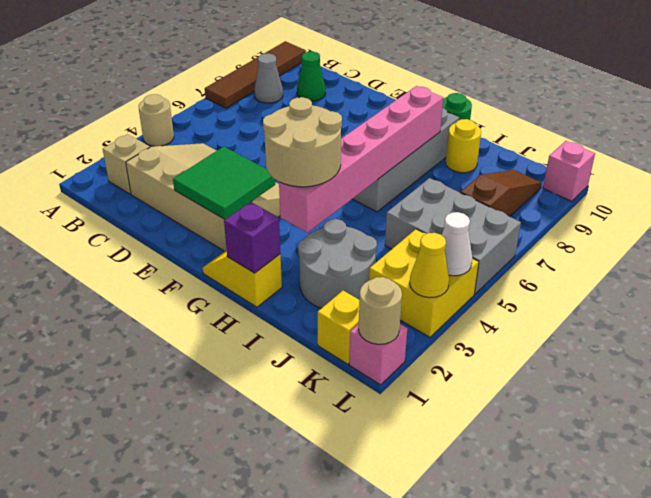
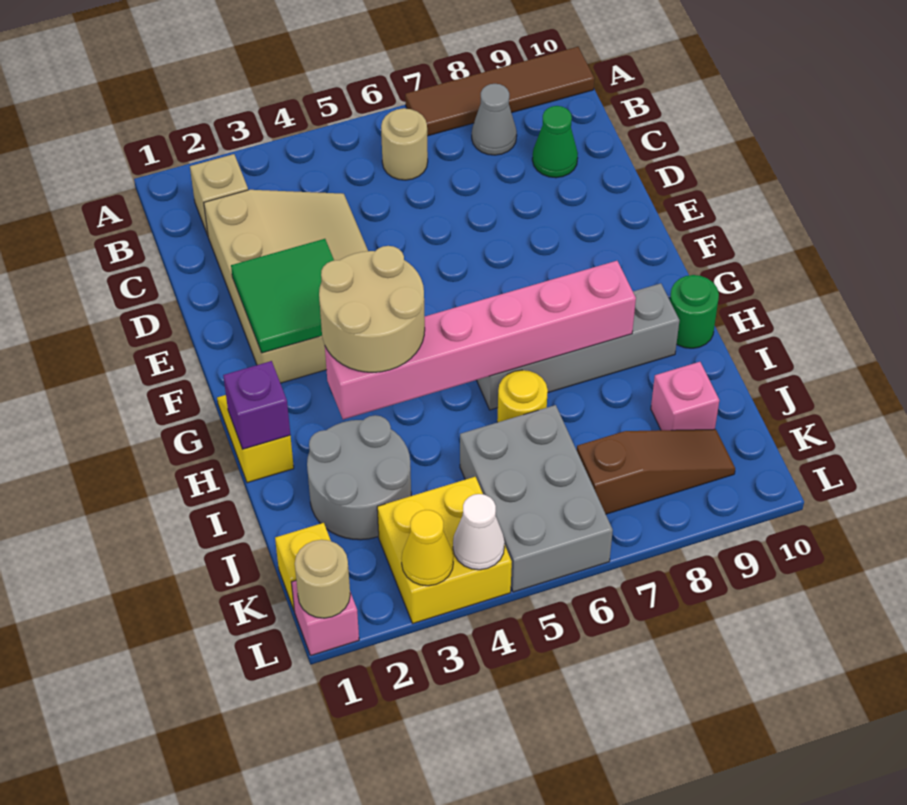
tan round brick A4 level 1 -> tan round brick B6 level 1
yellow round brick I9 level 1 -> yellow round brick I6 level 1
pink brick L10 level 1 -> pink brick J9 level 1

